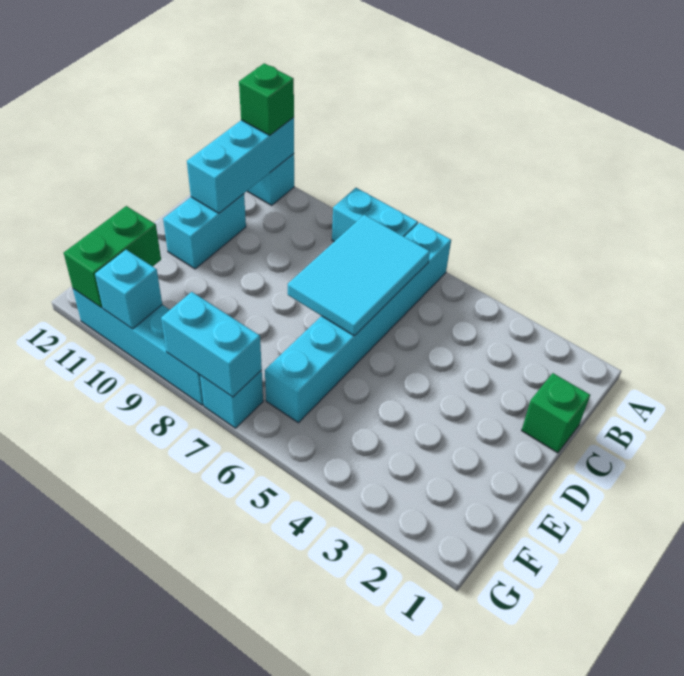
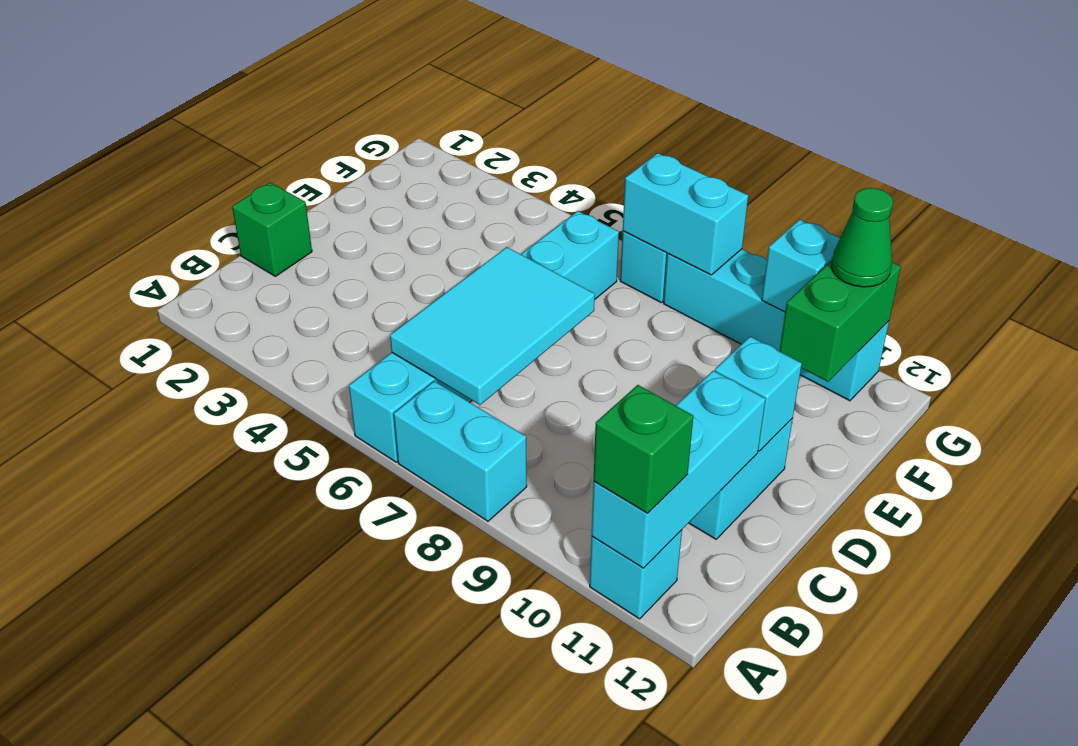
none -> cyan brick D11 level 2
none -> green cone G11 level 3

